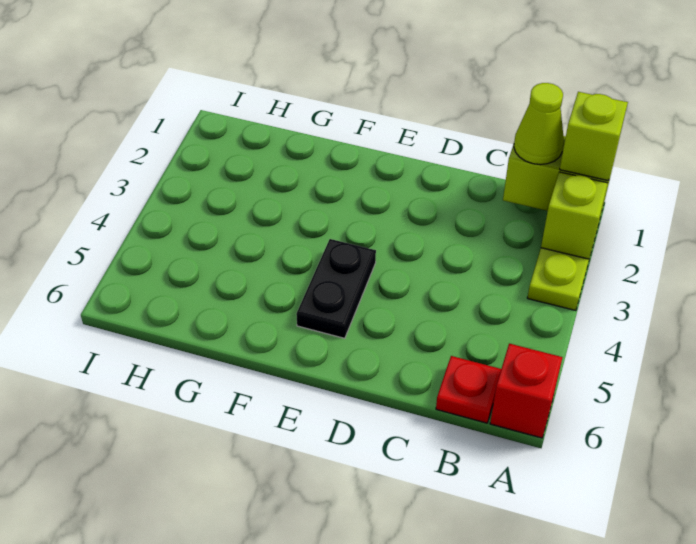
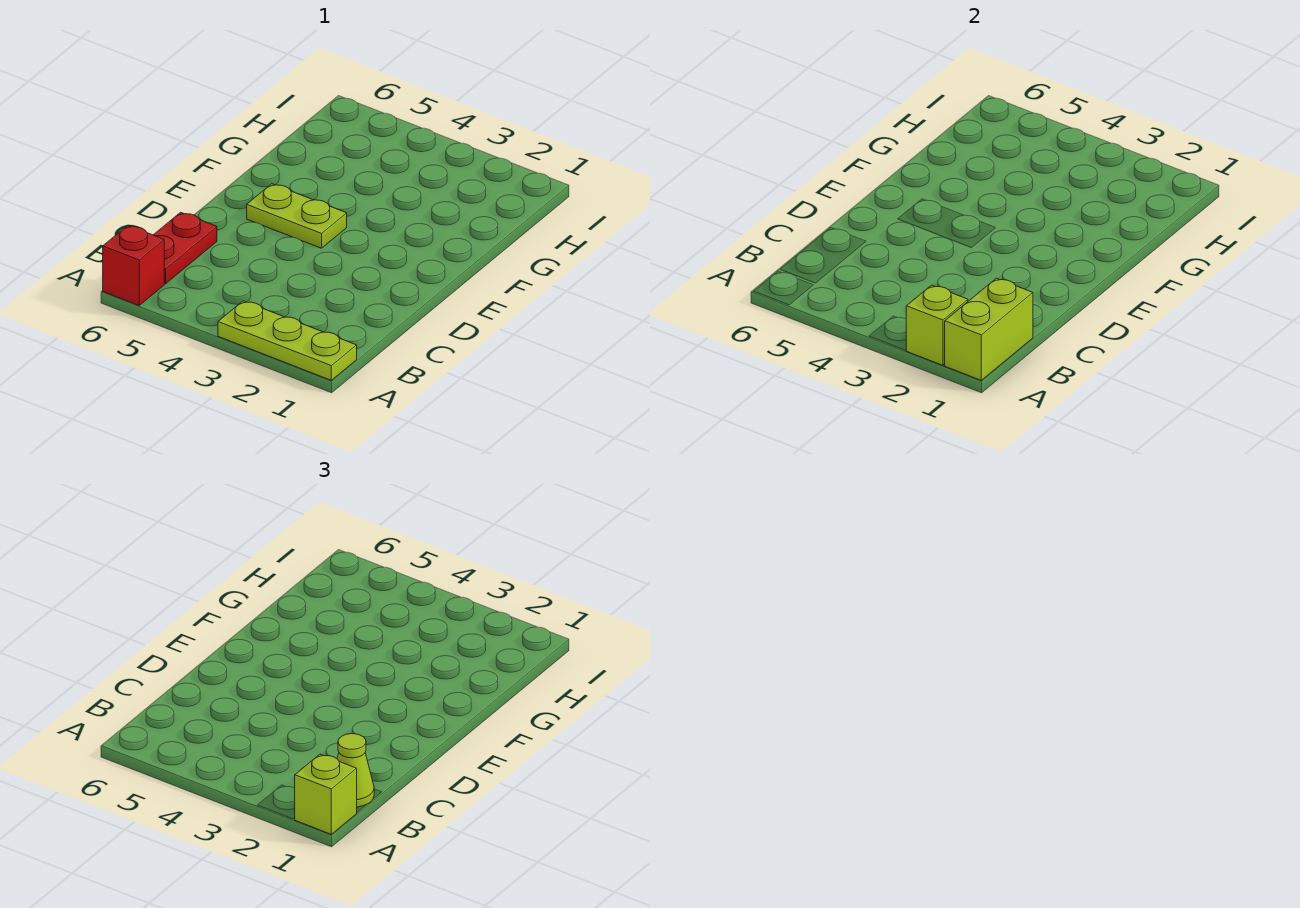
red plate B6 level 1 -> red plate B6:C6 level 1
black plate E4:E5 level 1 -> lime plate E4:E5 level 1

